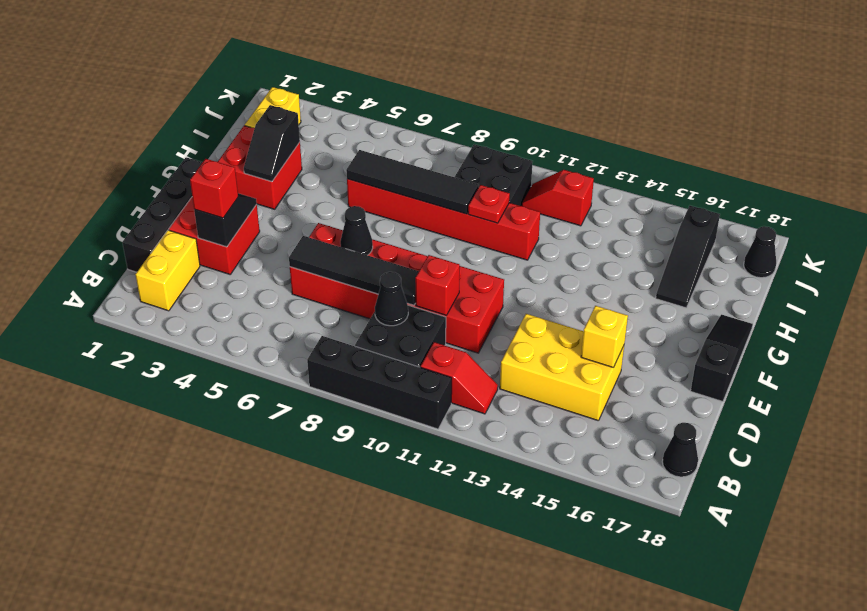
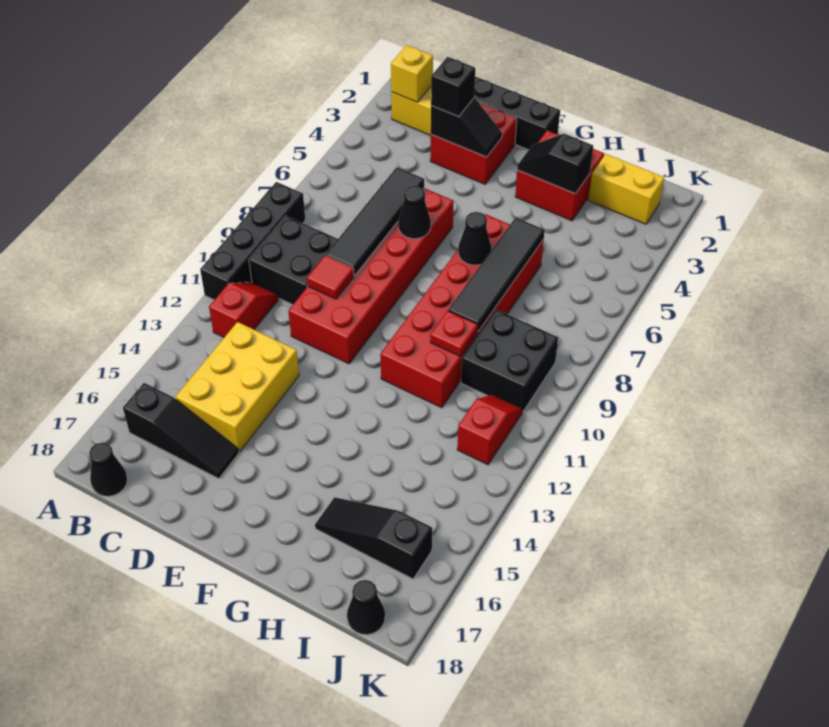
red slope B11:B12 level 1 top 11 -> red slope B11:B12 level 1 top 12
black cone C9 level 2 -> black cone G7 level 2
red brick D3 level 3 -> black brick D3 level 3
red brick D10 level 2 -> red tile D10 level 2
yellow brick D15 level 2 -> yellow brick B2 level 2
black slope E18:G18 level 1 top E -> black slope B16:D16 level 1 top B
red brick H6:H11 level 1 -> red brick G6:H11 level 1

